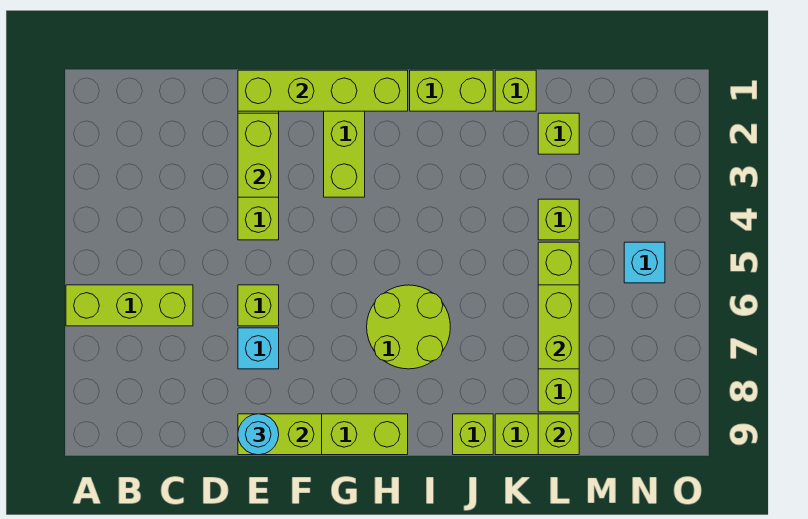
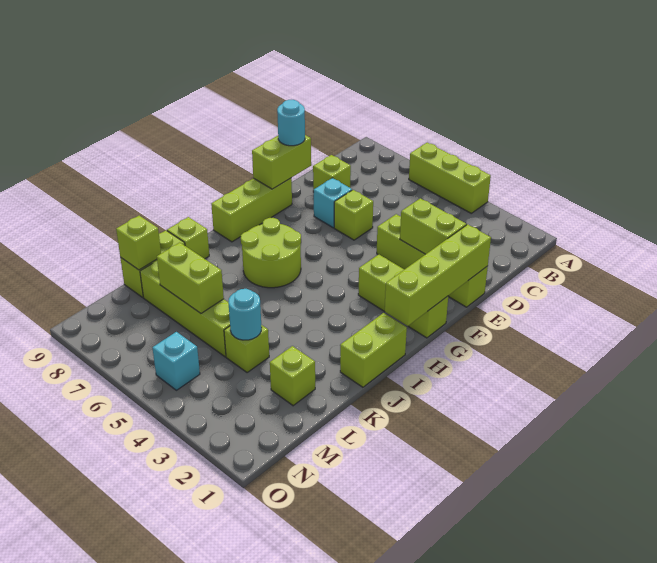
lime brick A6:C6 level 1 -> lime brick A4:A6 level 1
lime brick K1 level 1 -> lime brick D8 level 1
none -> cyan round brick L4 level 2

